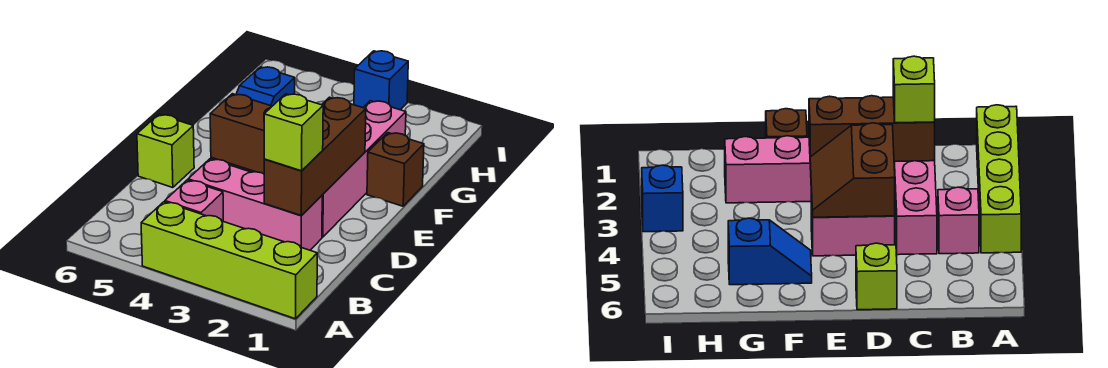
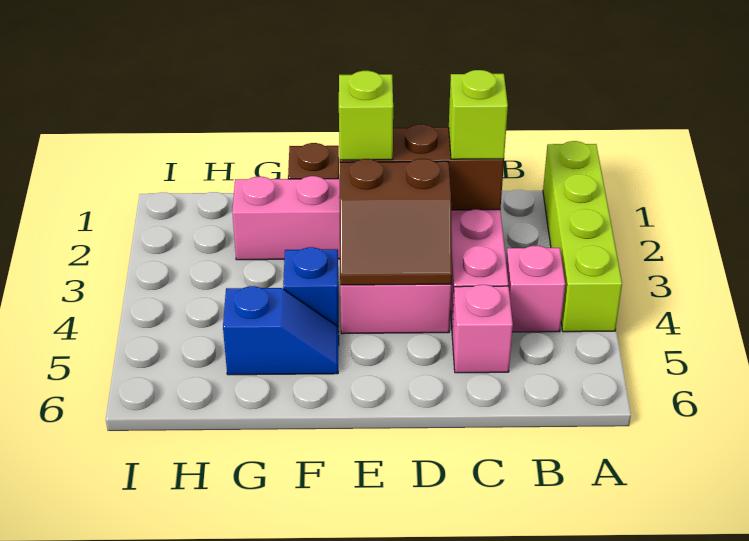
none -> pink brick C5 level 1
brown slope D3:E4 level 2 top D -> brown slope D3:E4 level 2 top 3
lime brick D6 level 1 -> lime brick E2 level 3
blue brick I3 level 1 -> blue brick F4 level 1

